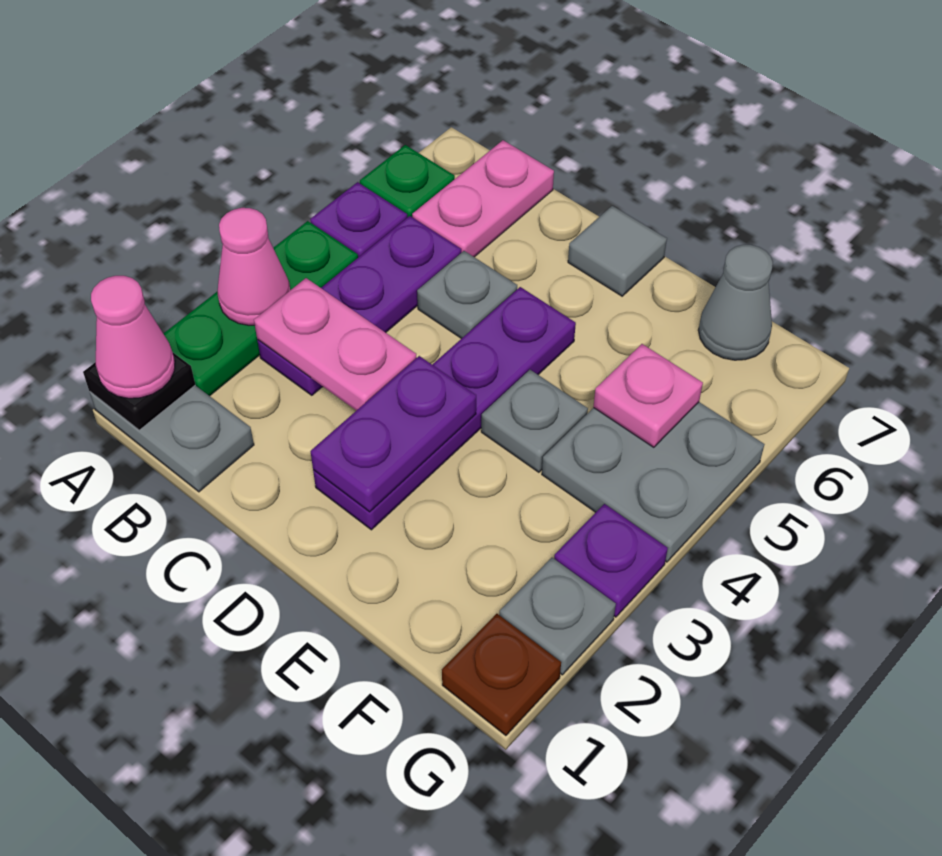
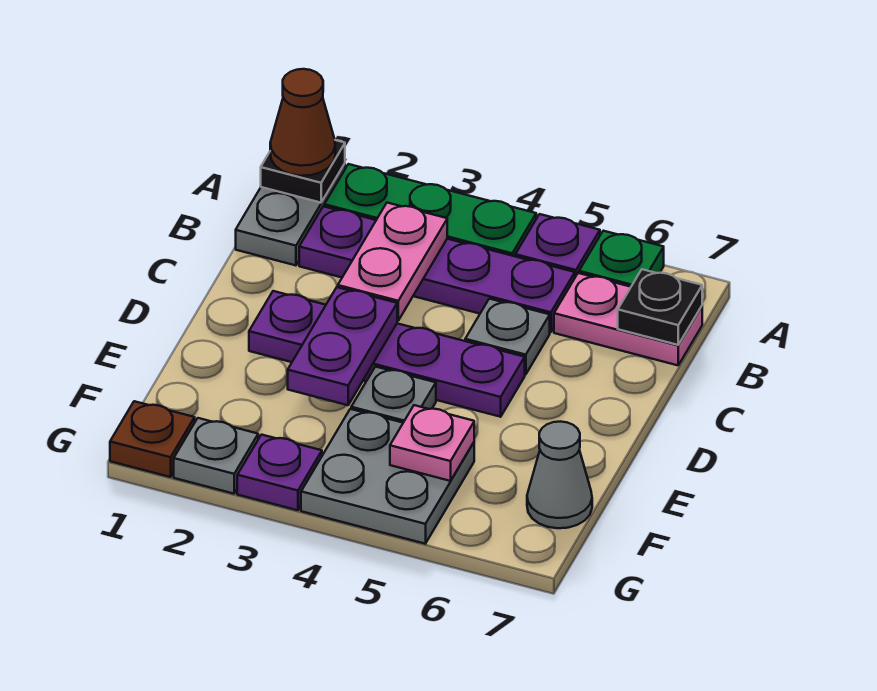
pink cone A1 level 3 -> brown cone A1 level 3
pink cone A3 level 2 -> none
purple plate B3:B5 level 1 -> purple plate B2:B5 level 1
none -> black plate B7 level 2
purple plate D2:D3 level 2 -> purple plate D3:E3 level 2
grey tile D7 level 1 -> none

